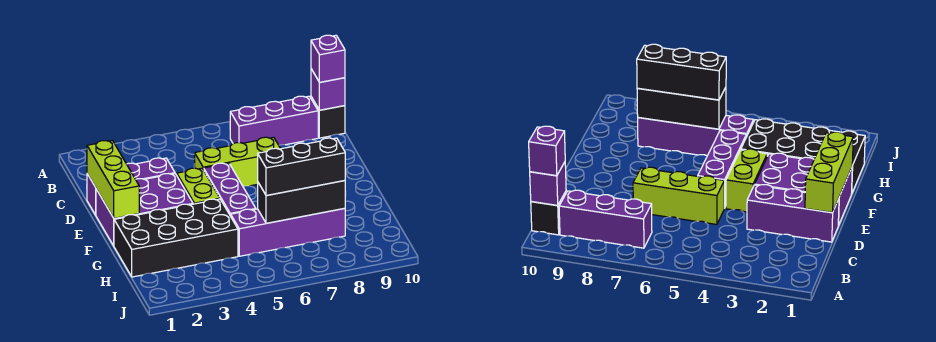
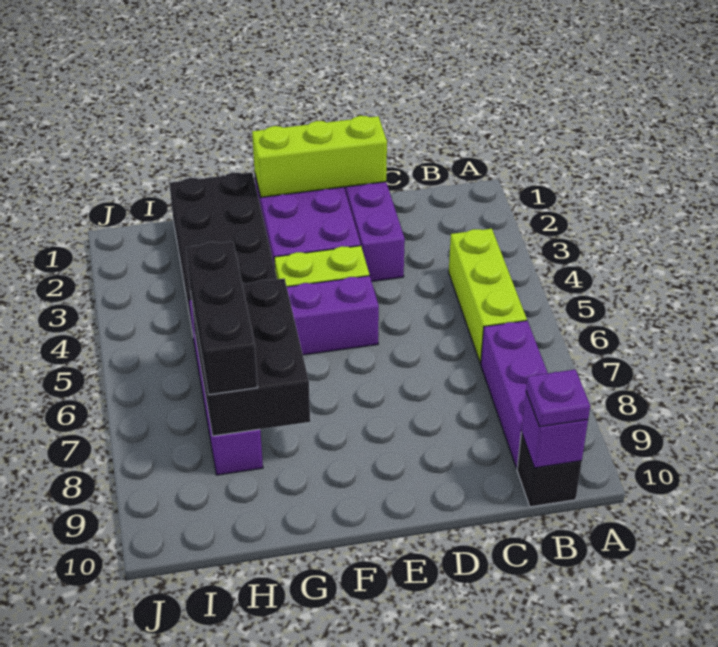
purple brick B10 level 3 -> purple plate B10 level 3
lime brick D5:D7 level 1 -> lime brick B4:B6 level 1
black brick H6:H8 level 2 -> black brick G6:H8 level 2

